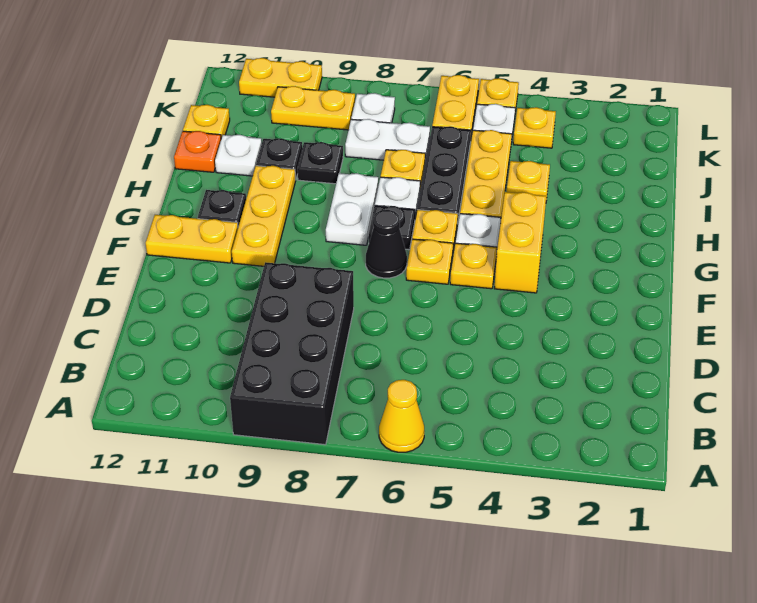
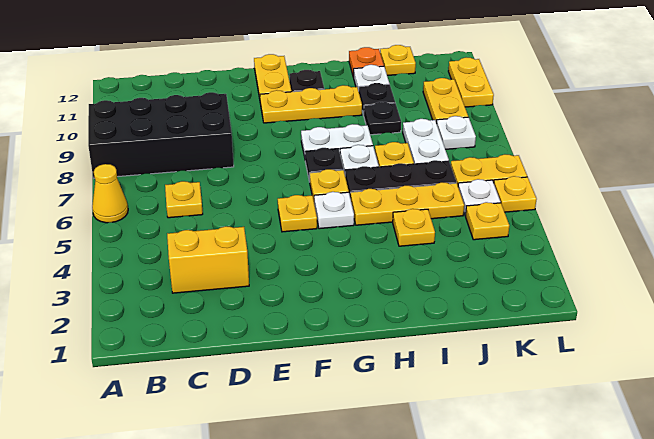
yellow brick F4:G4 level 1 -> yellow brick C3:D3 level 1
yellow plate F6 level 1 -> yellow plate C6 level 1
black cone F7 level 1 -> none

